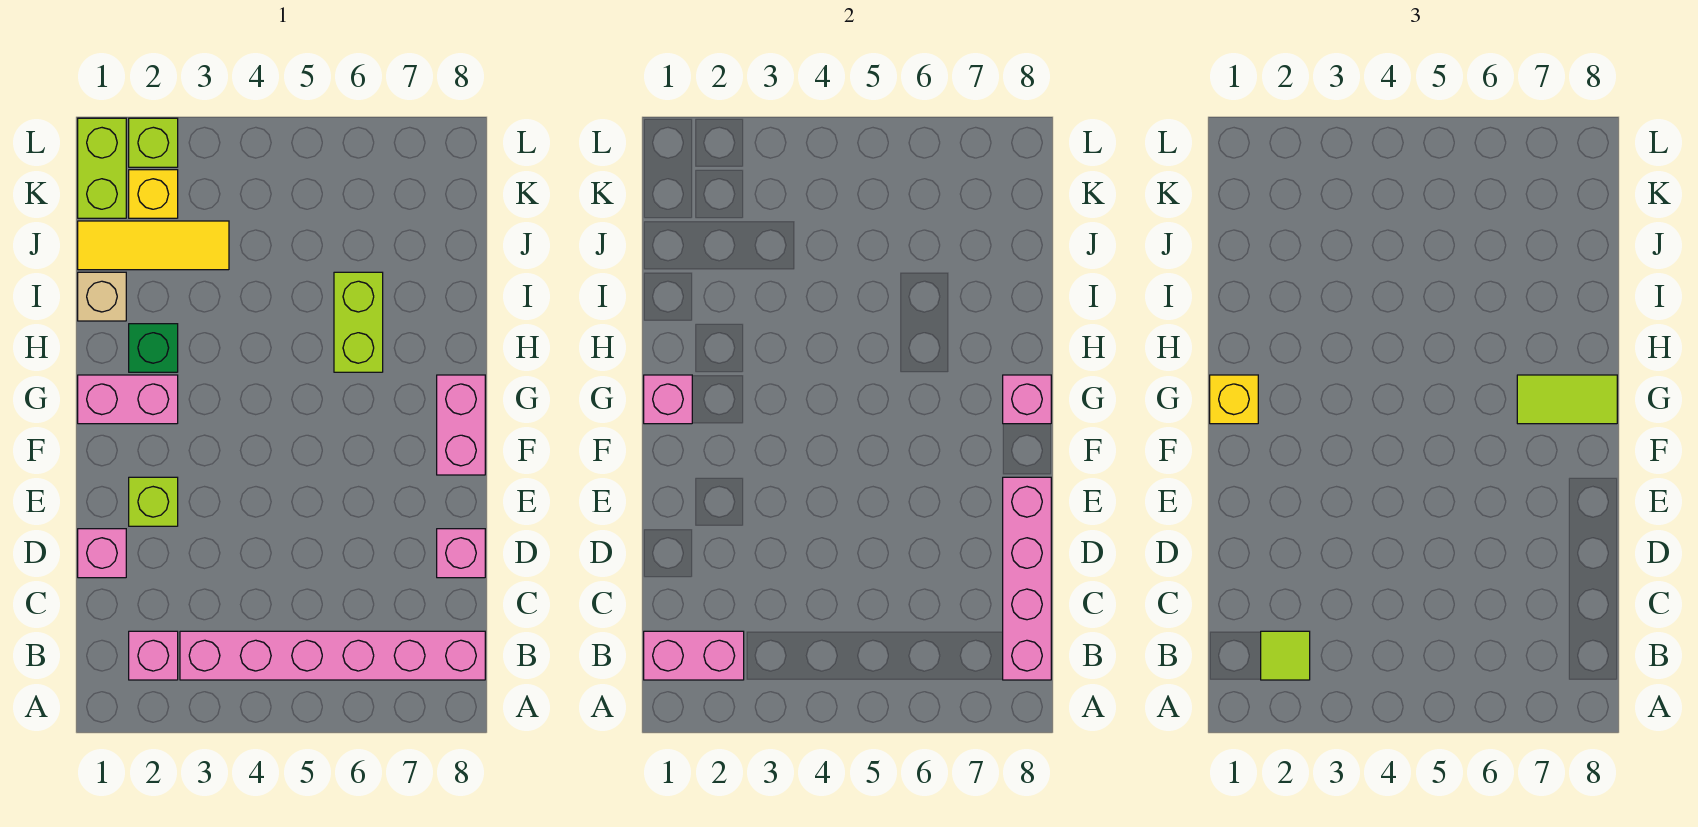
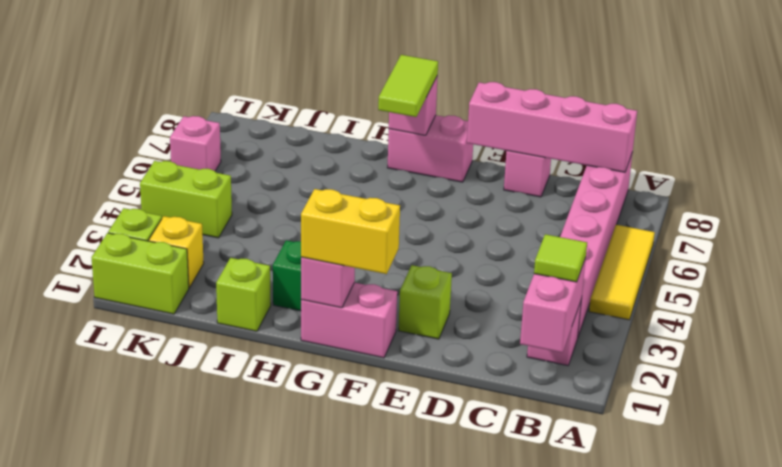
pink brick D1 level 1 -> pink brick L6 level 1
pink brick G1:G2 level 1 -> pink brick F1:G1 level 1
yellow brick G1 level 3 -> yellow brick F1:G1 level 3
lime brick H6:I6 level 1 -> lime brick K4:L4 level 1
tan brick I1 level 1 -> lime brick I1 level 1
yellow tile J1:J3 level 1 -> yellow tile A4:A6 level 1

